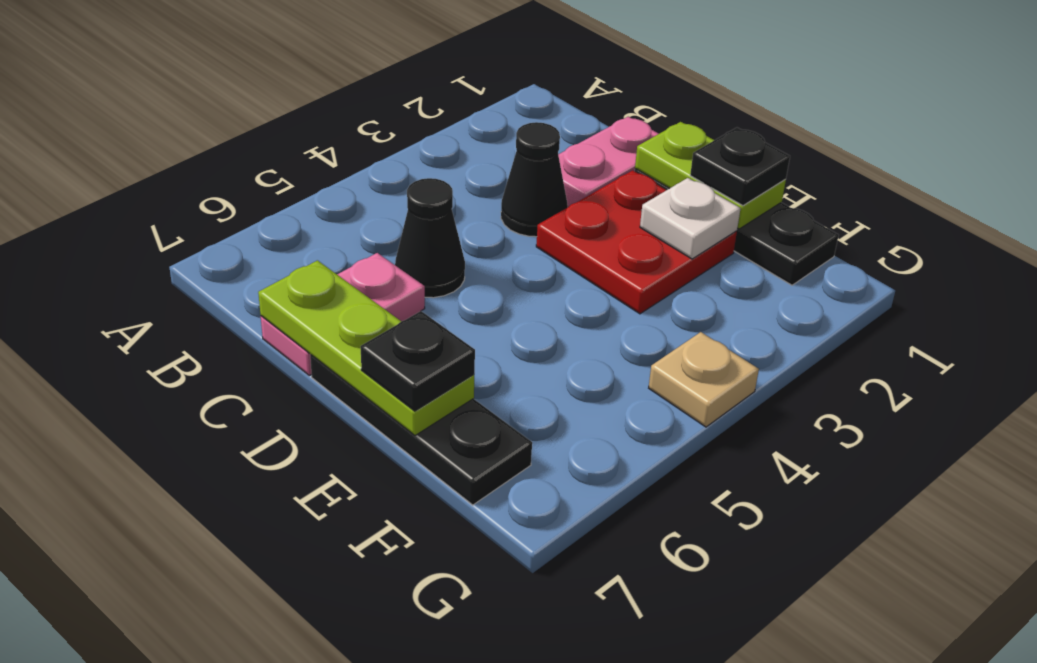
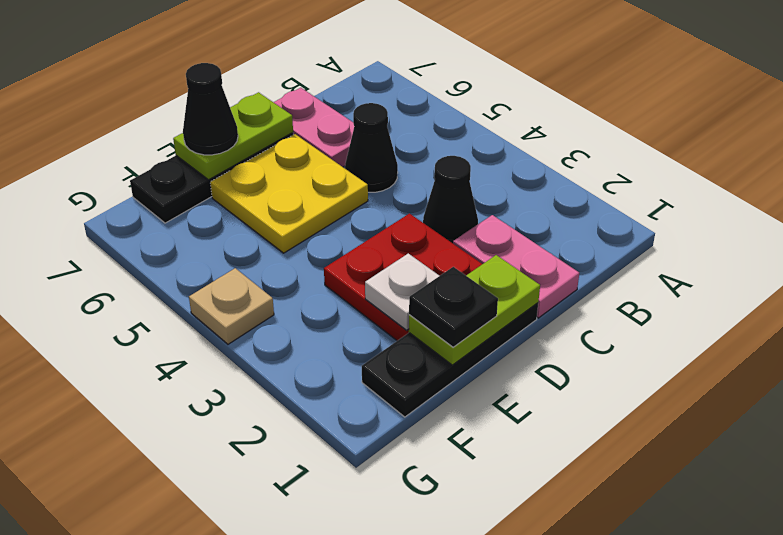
lime plate C7:E7 level 2 -> lime plate D7:E7 level 2
none -> yellow plate D5:E6 level 1
black plate E7 level 3 -> black cone E7 level 3

